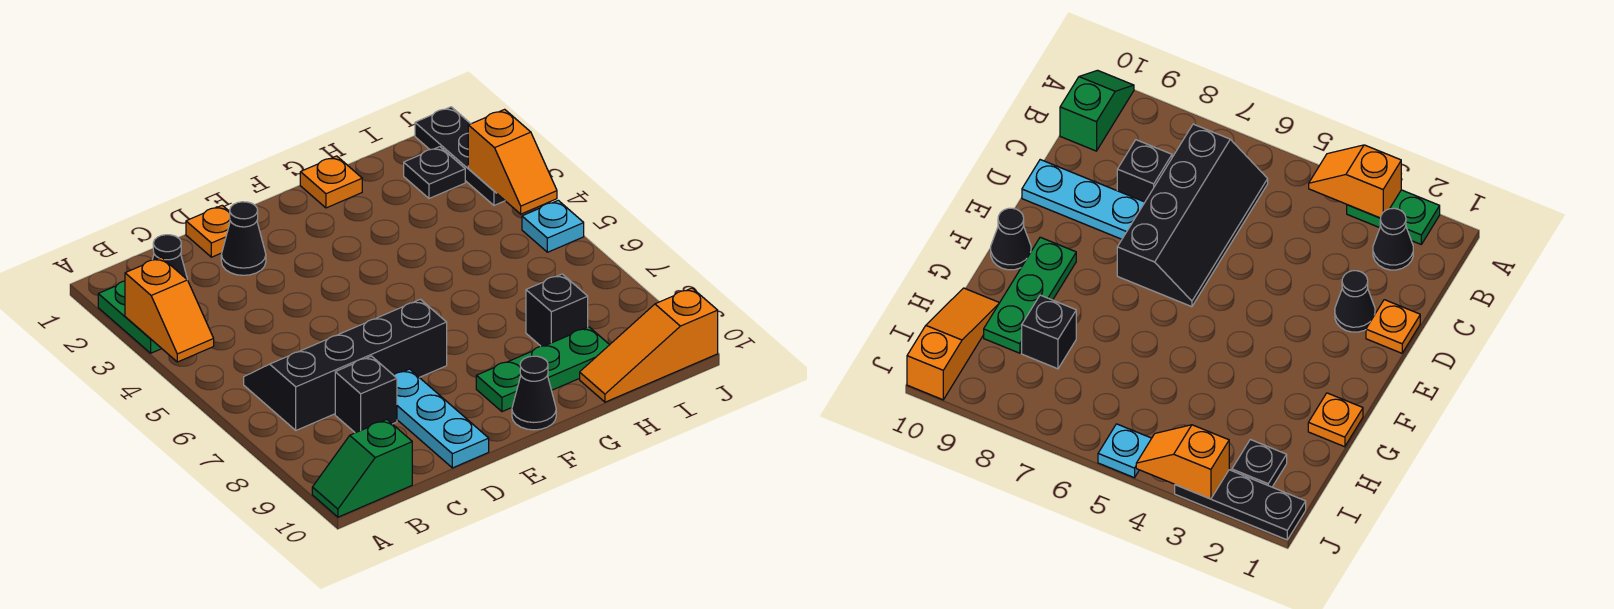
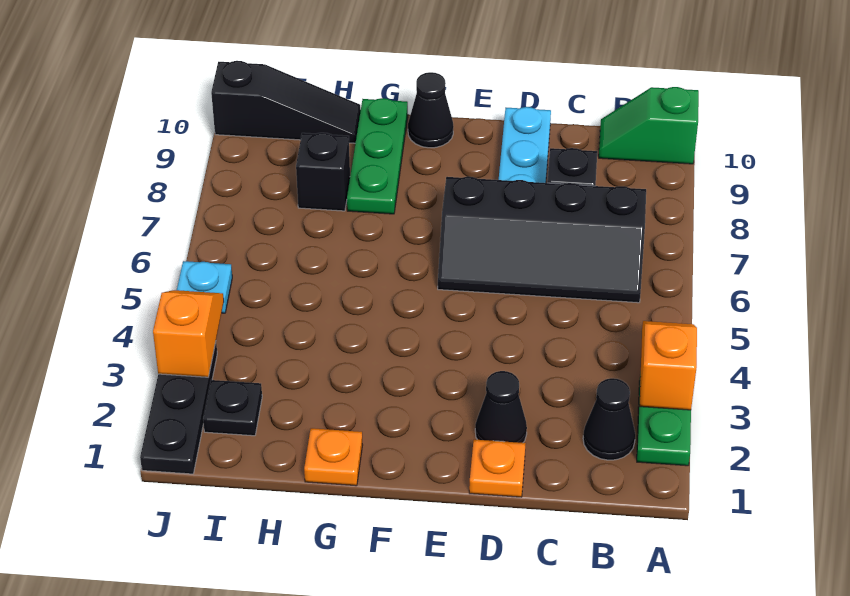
green slope A10:B10 level 1 top B -> green slope A10:B10 level 1 top A
green plate F9:H9 level 1 -> green plate G8:G10 level 1
orange slope H10:J10 level 1 top J -> black slope H10:J10 level 1 top J

